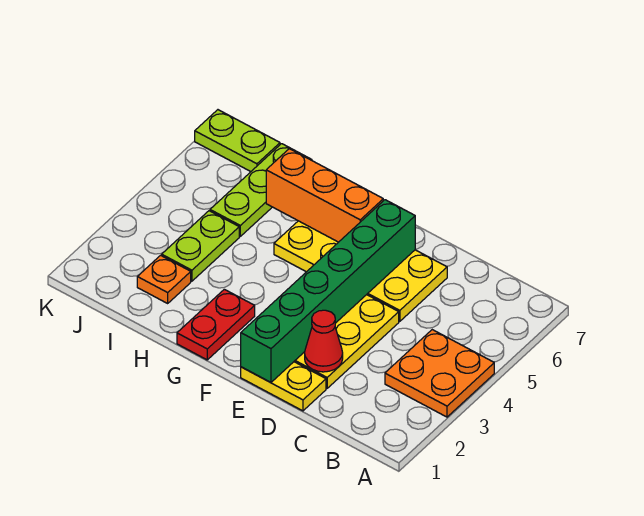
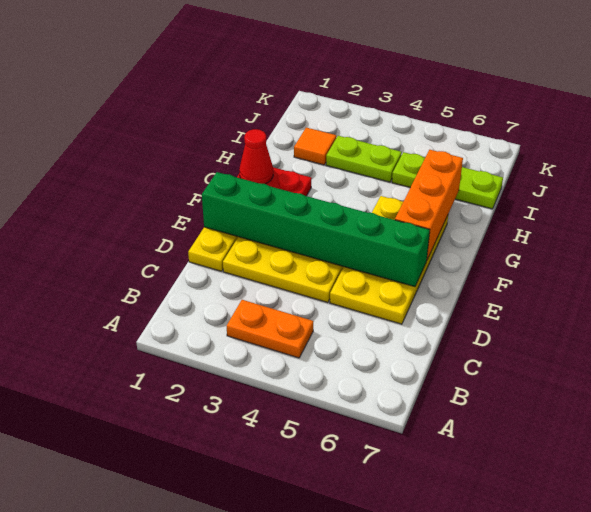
orange plate A3:B4 level 1 -> orange plate B3:B4 level 1
red cone D2 level 2 -> red cone G1 level 2
orange plate I2 level 1 -> orange tile I2 level 1
lime plate J7:K7 level 1 -> none

